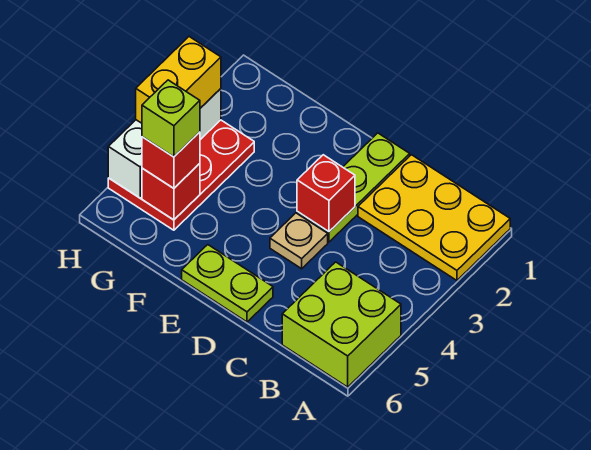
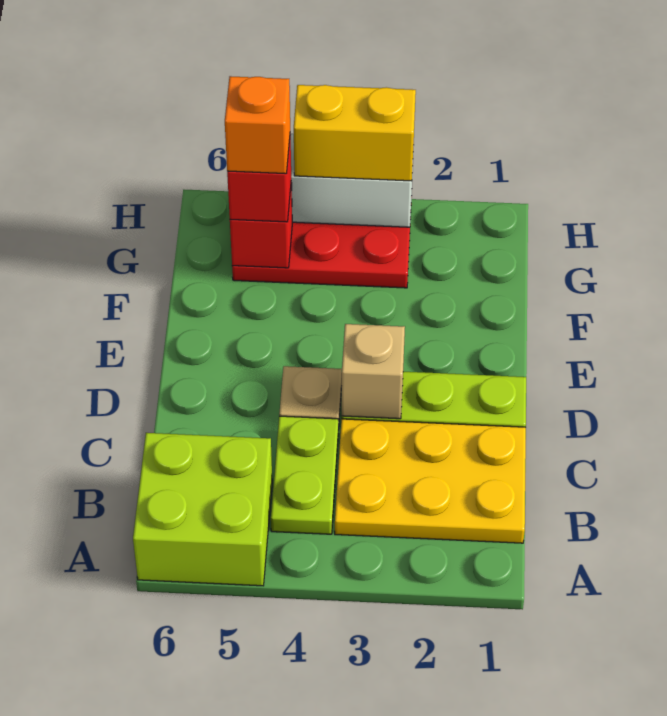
yellow plate A1:C2 level 1 -> yellow plate B1:C3 level 1
red brick D3 level 2 -> tan brick D3 level 2
lime plate D6:E6 level 1 -> lime plate B4:C4 level 1
lime brick G5 level 4 -> orange brick G5 level 4

